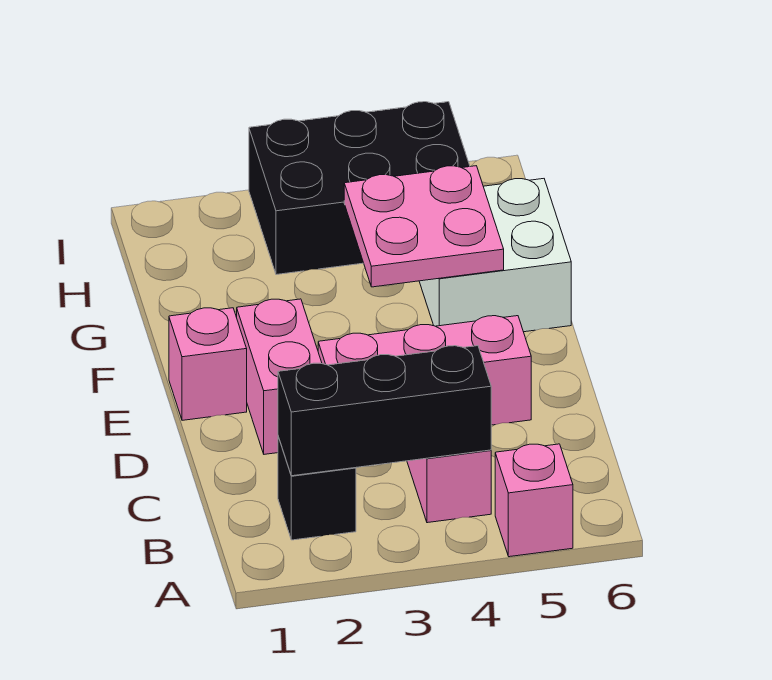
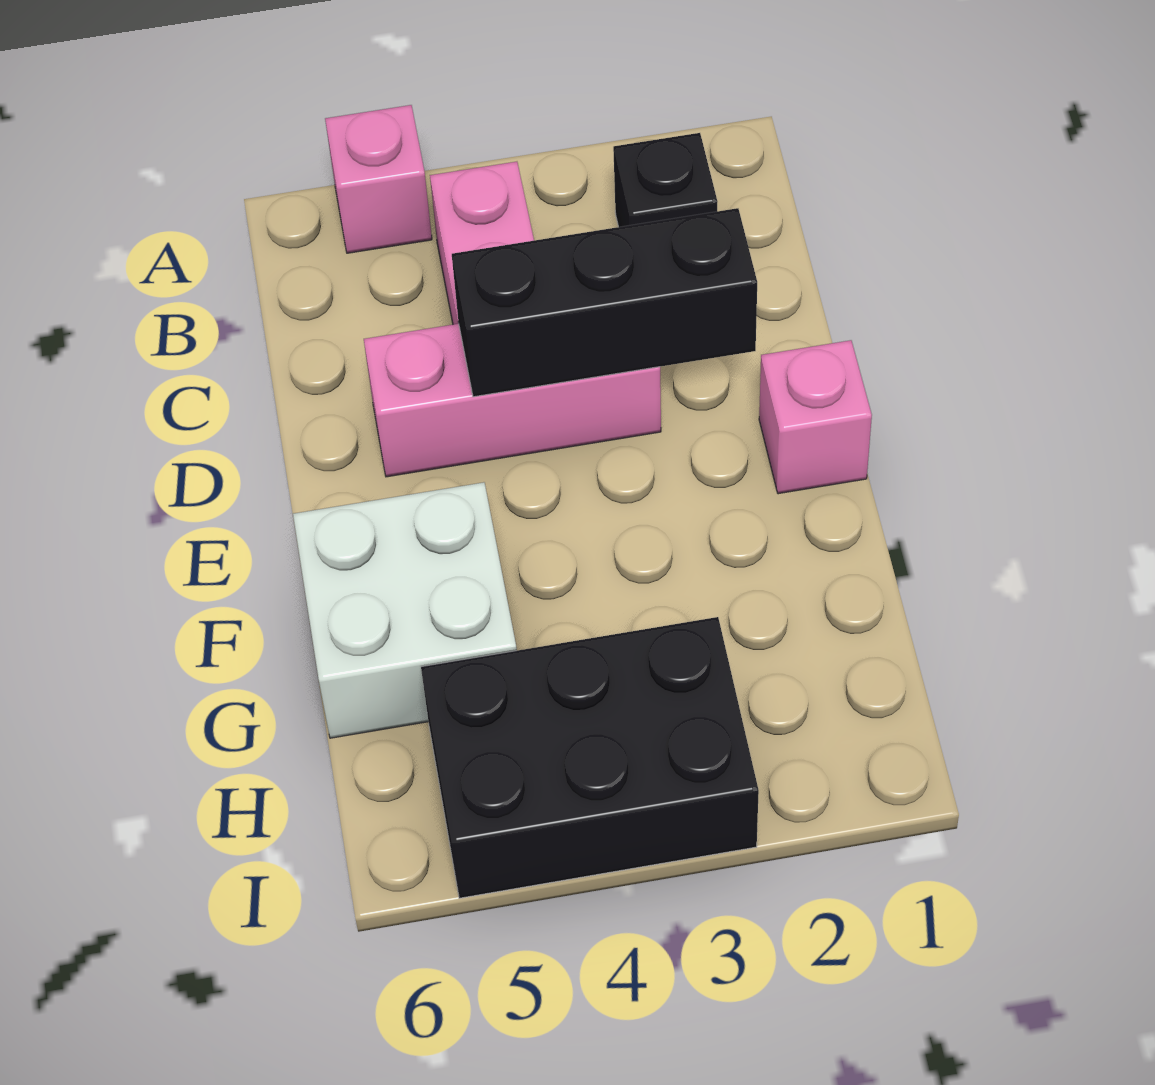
black brick B2:B4 level 2 -> black brick D2:D4 level 2
pink brick D2:E2 level 1 -> none
pink plate F4:G5 level 2 -> none

